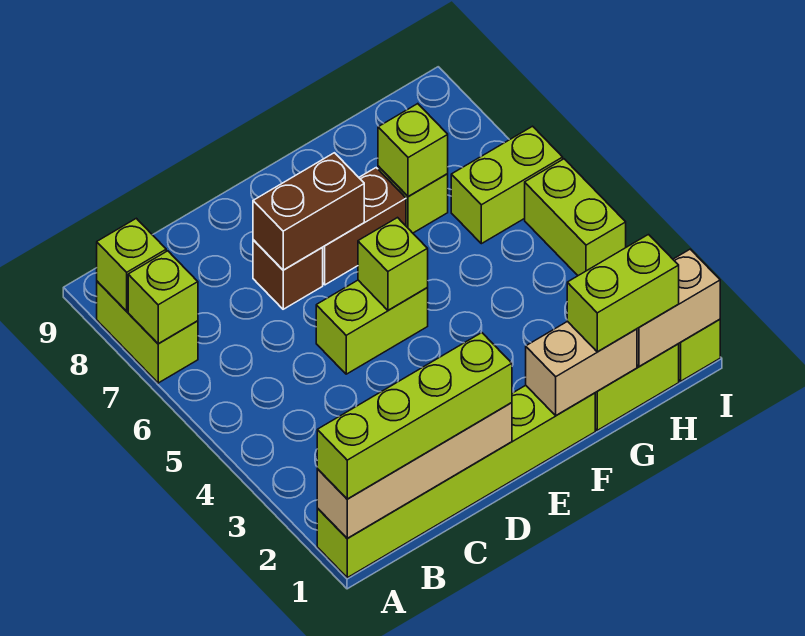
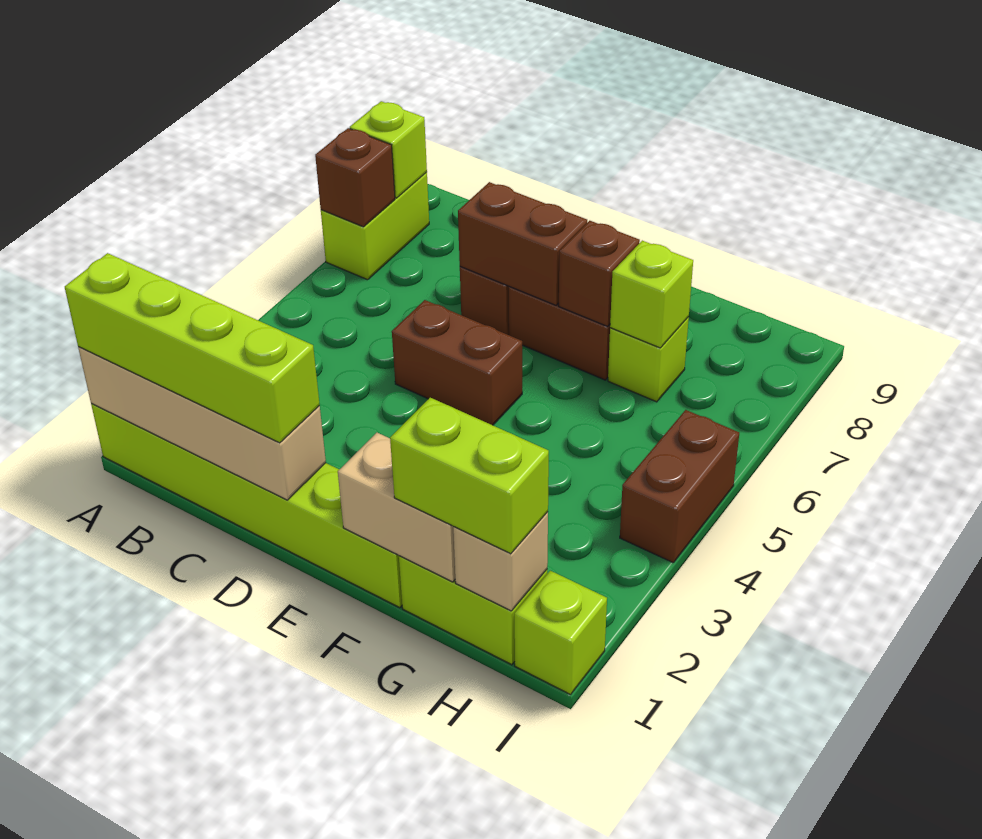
lime brick A7 level 2 -> brown brick A7 level 2
lime brick D5:E5 level 1 -> brown brick D5:E5 level 1
lime brick E5 level 2 -> none
none -> brown brick F7 level 2
tan brick H1:I1 level 2 -> tan brick H1 level 2
lime brick H6:I6 level 1 -> none
lime brick I4:I5 level 1 -> brown brick I4:I5 level 1

